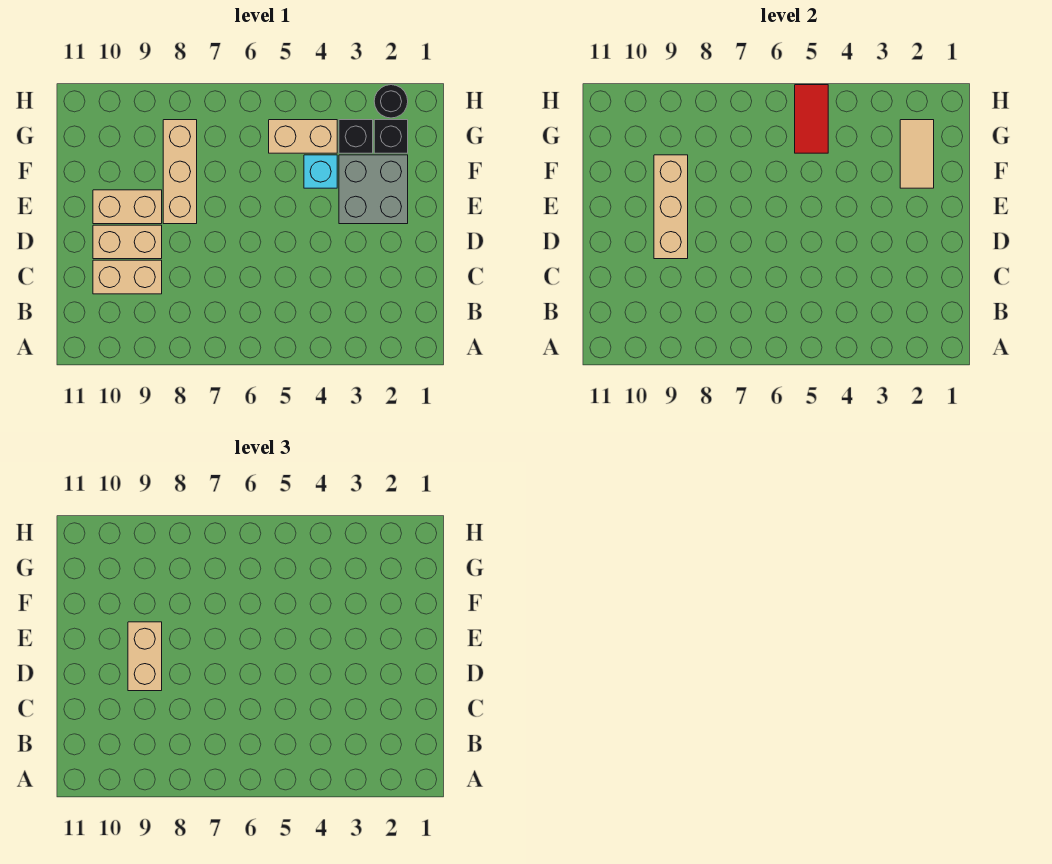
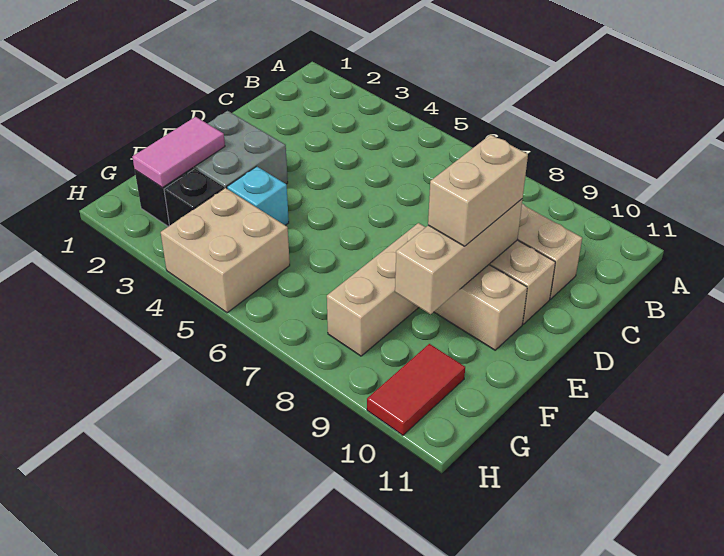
tan tile F2:G2 level 2 -> pink tile F2:G2 level 2
tan brick G4:G5 level 1 -> tan brick G4:H5 level 1
red tile G5:H5 level 2 -> red tile G10:H10 level 1
black round brick H2 level 1 -> none

